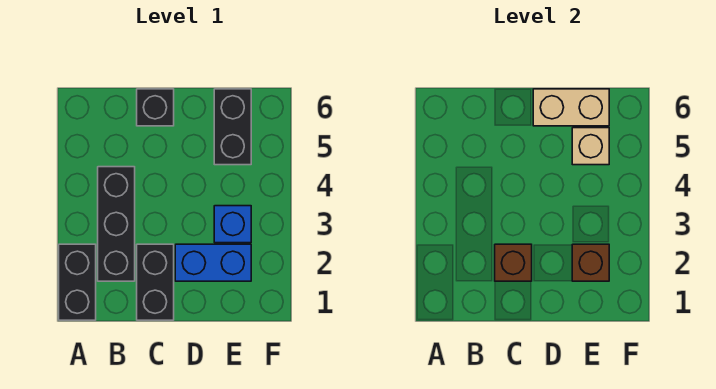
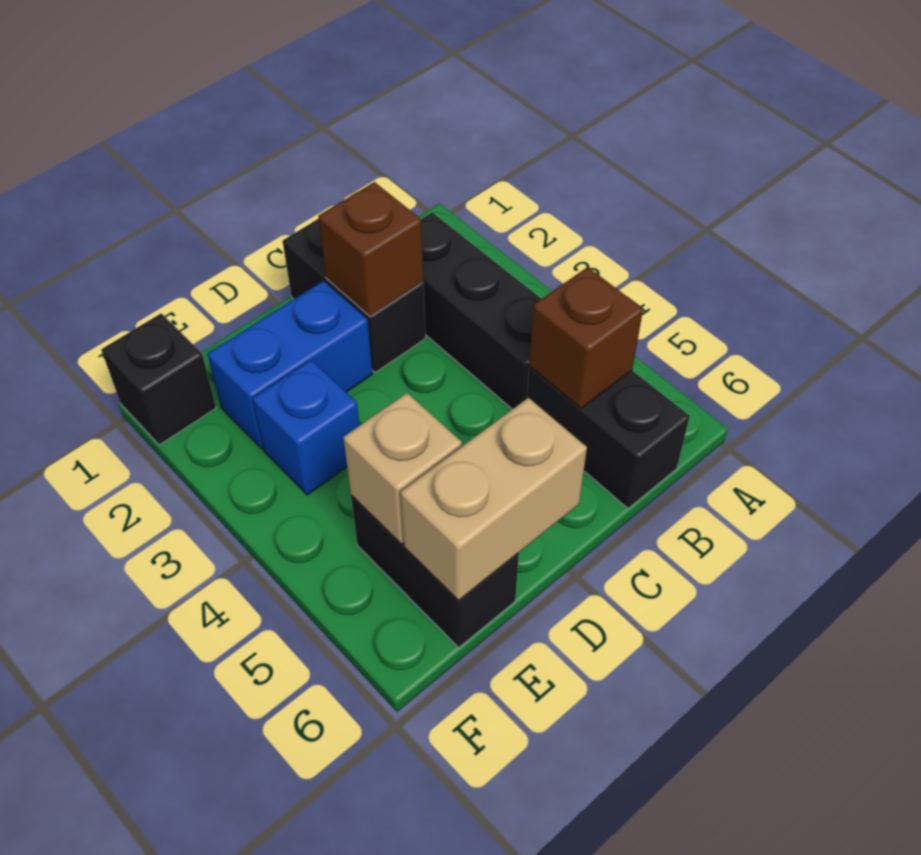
black brick A1:A2 level 1 -> black brick B5:B6 level 1
black brick C6 level 1 -> black brick F1 level 1
brown brick E2 level 2 -> brown brick B5 level 2

